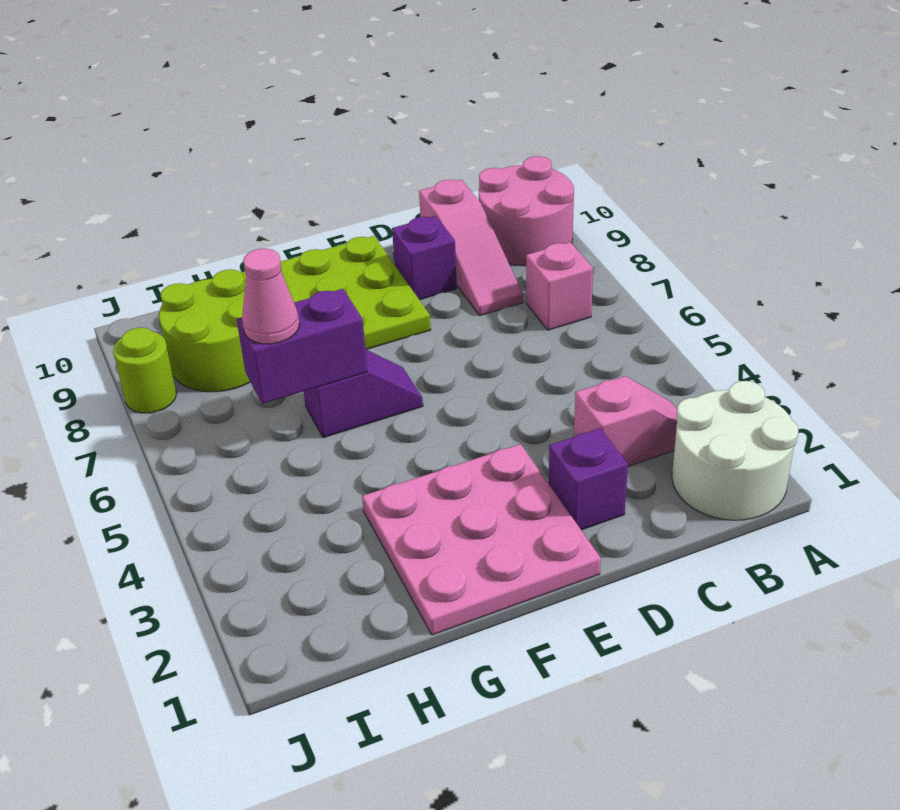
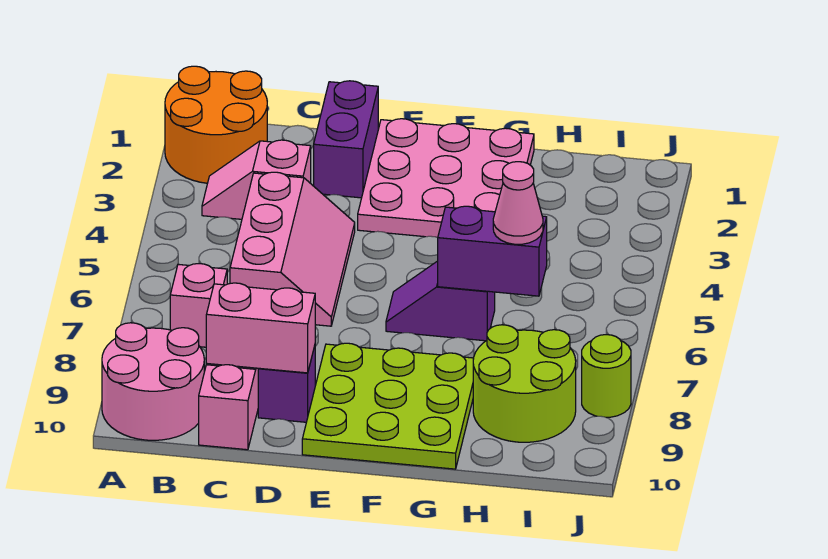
white round brick A1:B2 level 1 -> orange round brick A1:B2 level 1
none -> pink slope C4:D6 level 1 top C
none -> pink brick C9:D9 level 2
purple brick D2 level 1 -> purple brick D1:D2 level 1

